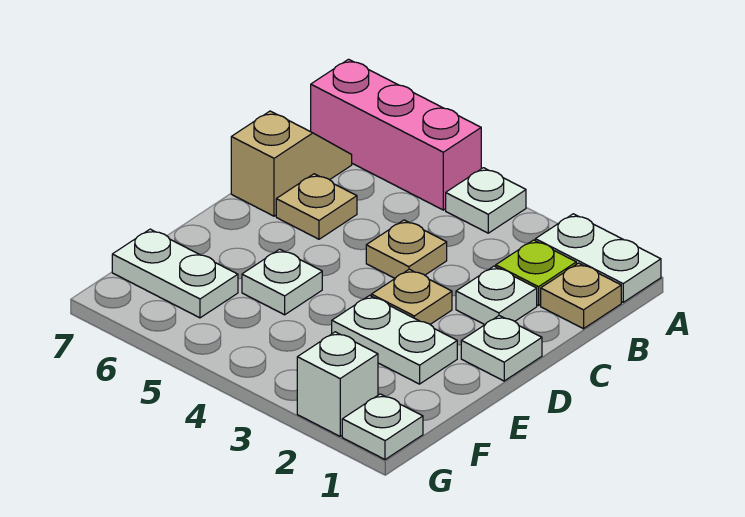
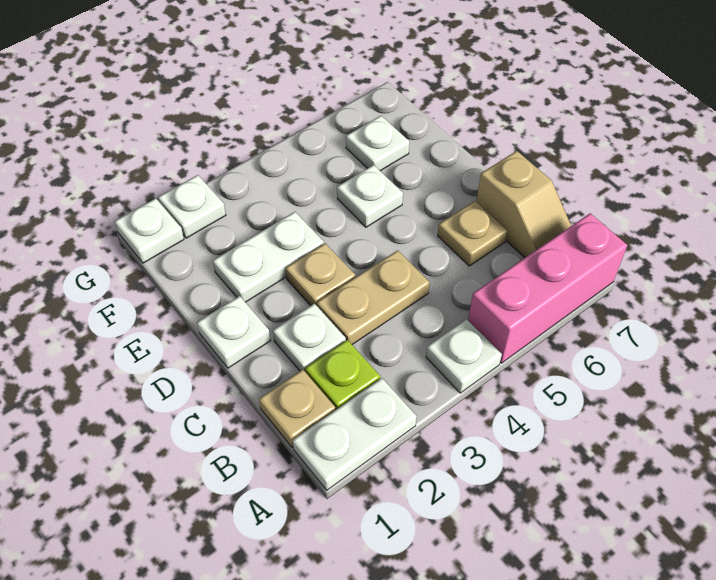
tan plate C4 level 1 -> tan plate C3:C4 level 1
white plate F6:F7 level 1 -> white plate F6 level 1
white brick G2 level 1 -> white plate G2 level 1

